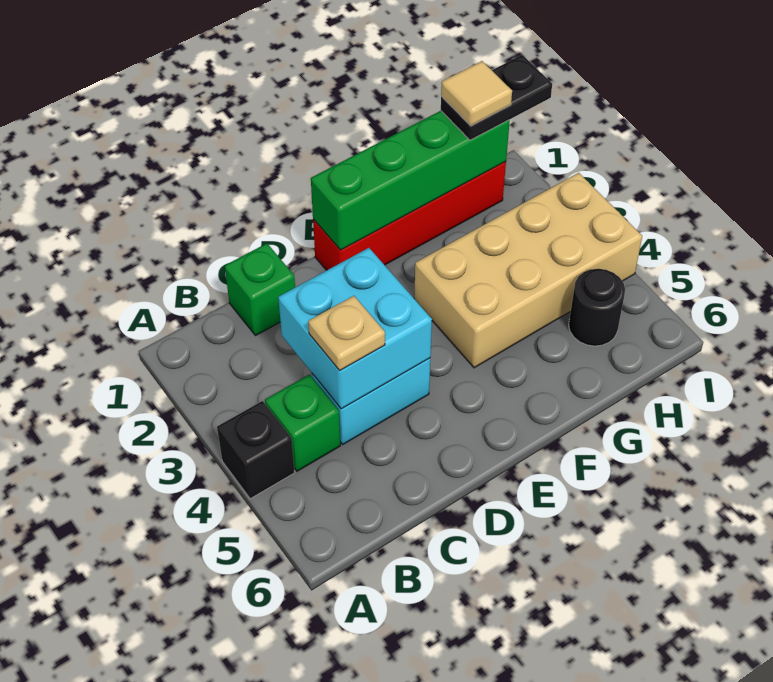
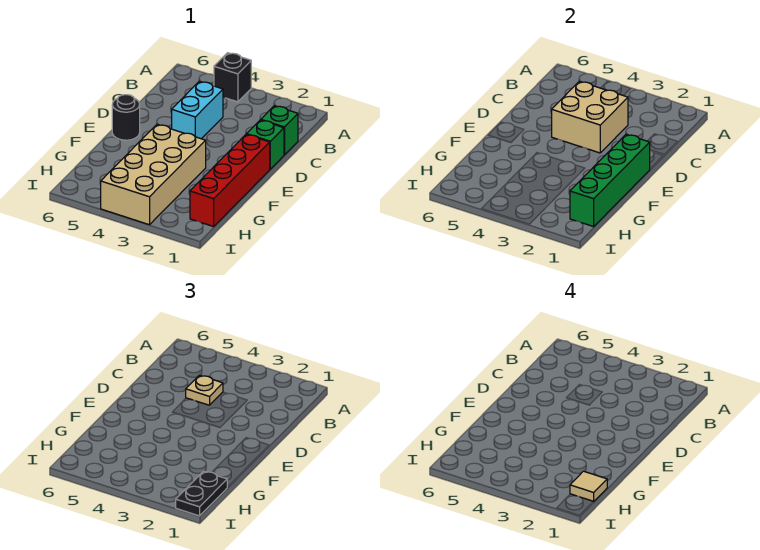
green brick B4 level 1 -> green brick D1 level 1
cyan brick C3:D4 level 2 -> tan brick C3:D4 level 2
black round brick H5 level 1 -> black round brick E6 level 1

